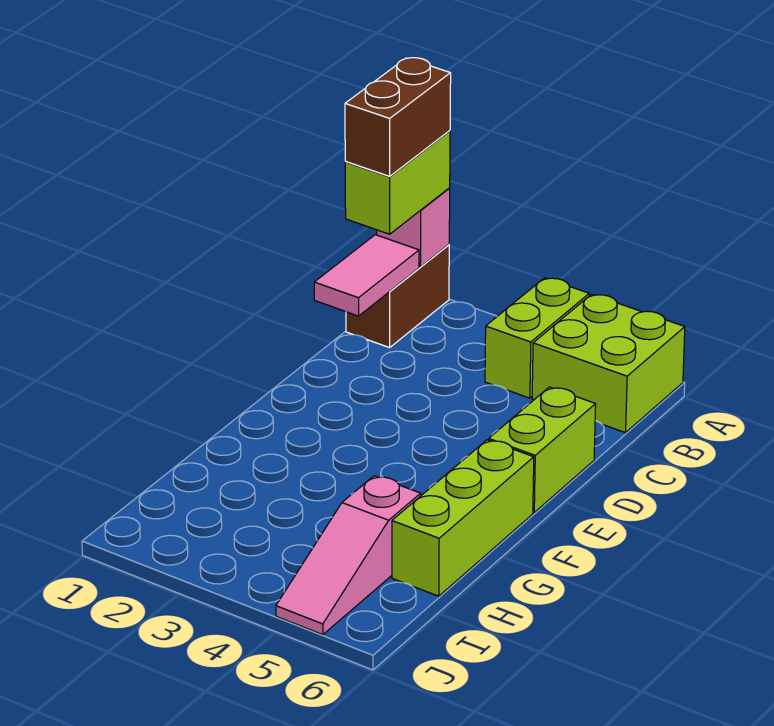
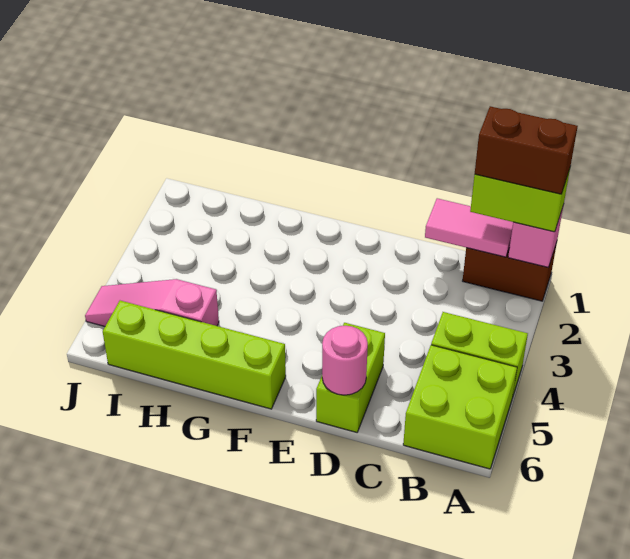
lime brick D6:E6 level 1 -> lime brick D5:D6 level 1
none -> pink round brick D6 level 2
lime brick F6:H6 level 1 -> lime brick F6:I6 level 1

